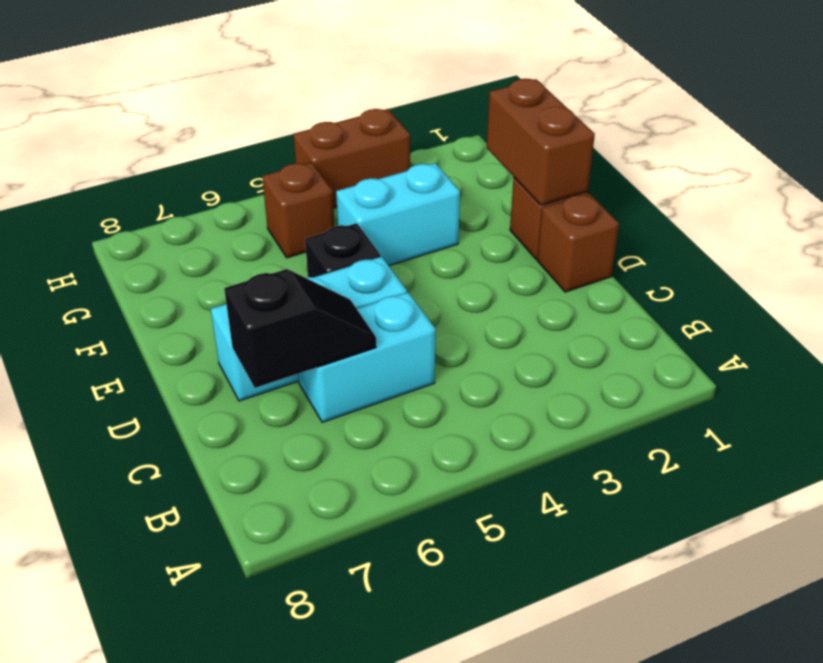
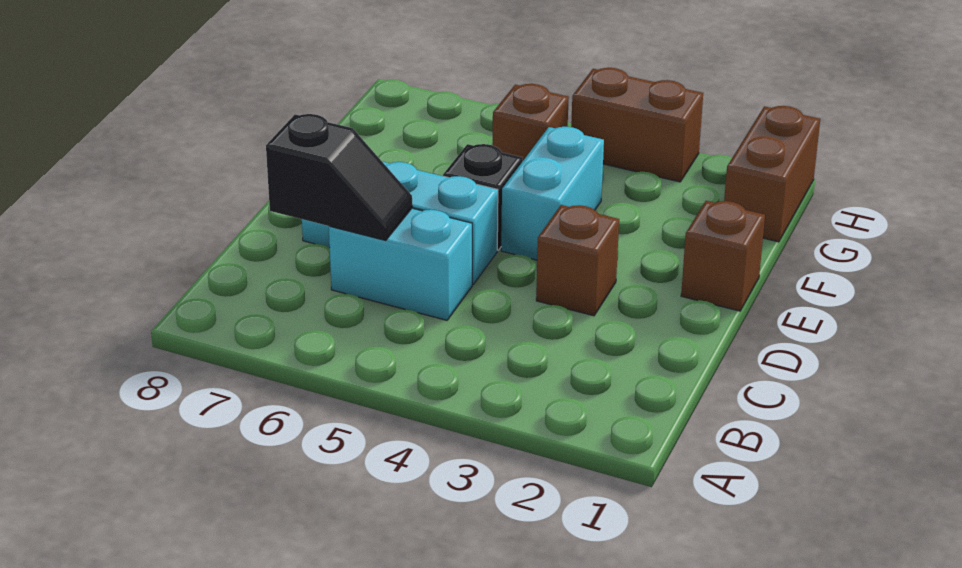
brown brick D1 level 1 -> brown brick D3 level 1
brown brick E1:F1 level 2 -> brown brick G1:H1 level 1
cyan brick F3:F4 level 1 -> cyan brick E4:F4 level 1

